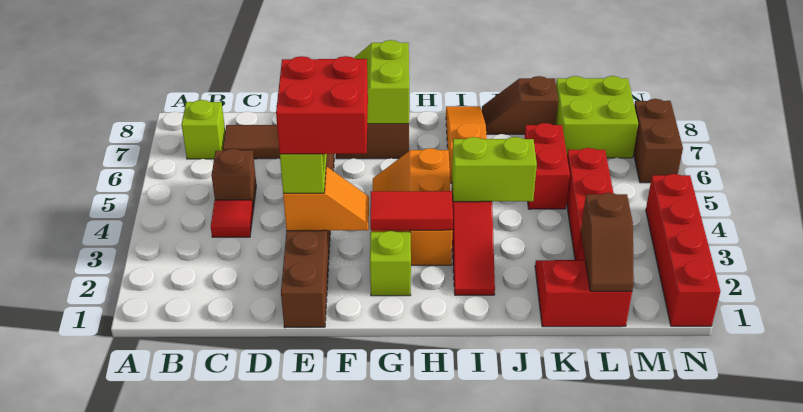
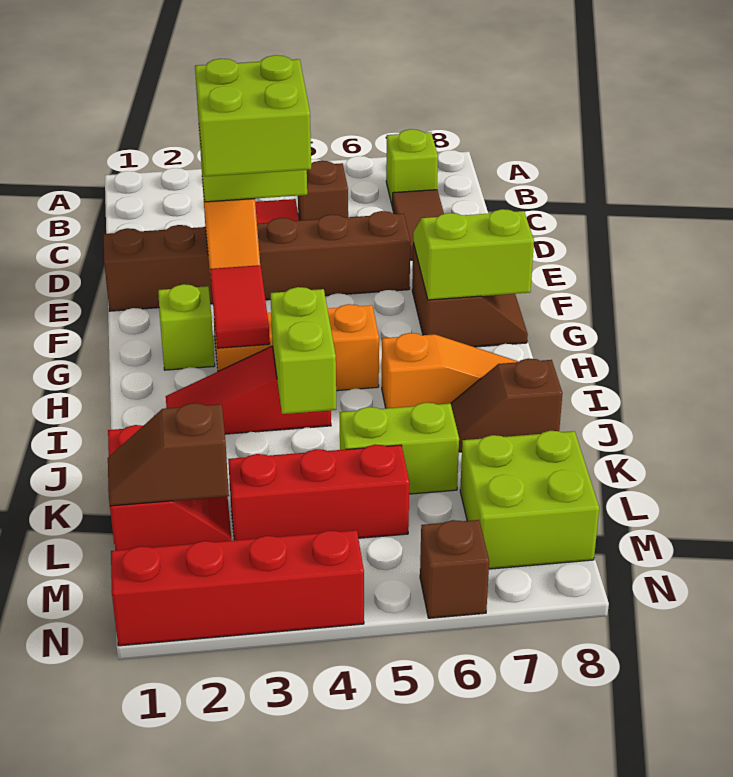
red brick E3:F4 level 4 -> lime brick E3:F4 level 4
brown slope J8:K8 level 1 top K -> brown slope J7:J8 level 1 top 8
red brick K5:K6 level 1 -> lime brick K5:K6 level 1
brown brick N6:N7 level 1 -> brown brick N6 level 1

